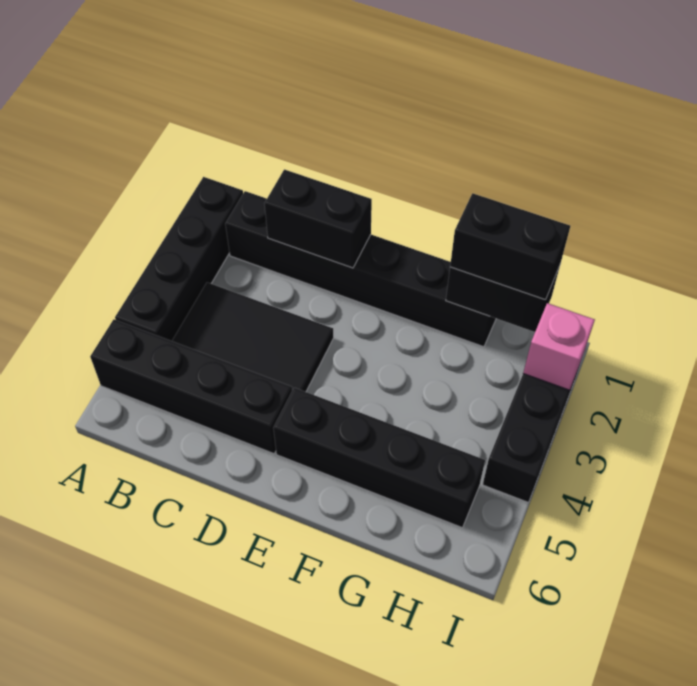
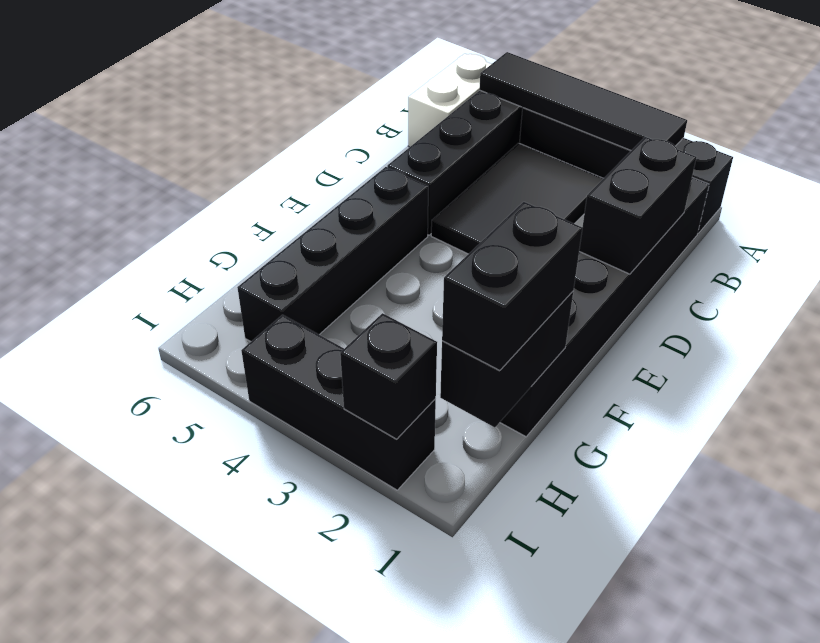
none -> black tile A2:A5 level 2
none -> white brick A6:B6 level 1
pink brick I2 level 2 -> black brick I2 level 2

